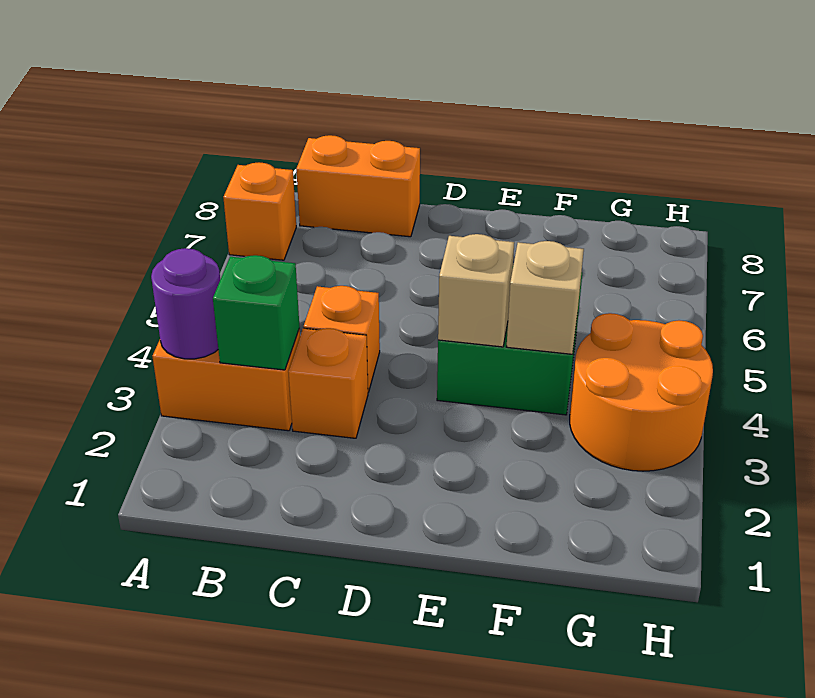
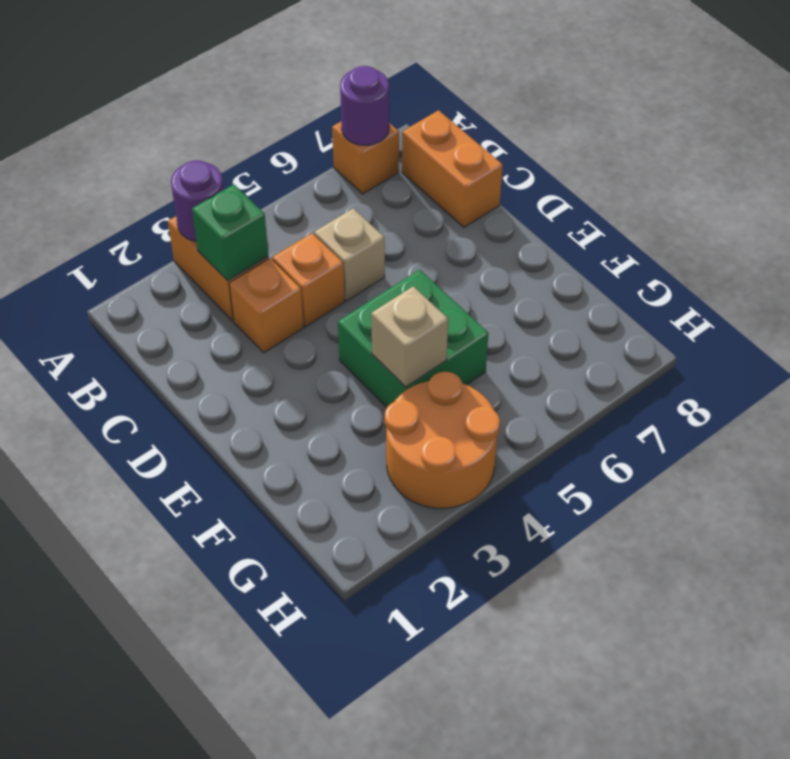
none -> purple round brick A7 level 2
tan brick E4 level 2 -> tan brick C5 level 1

